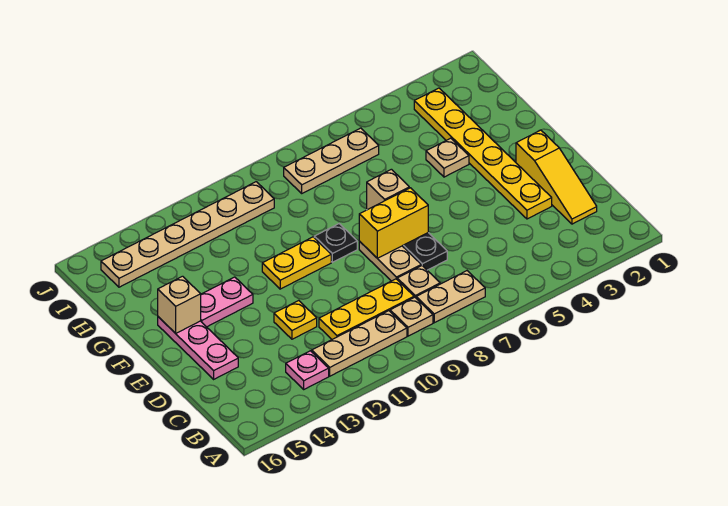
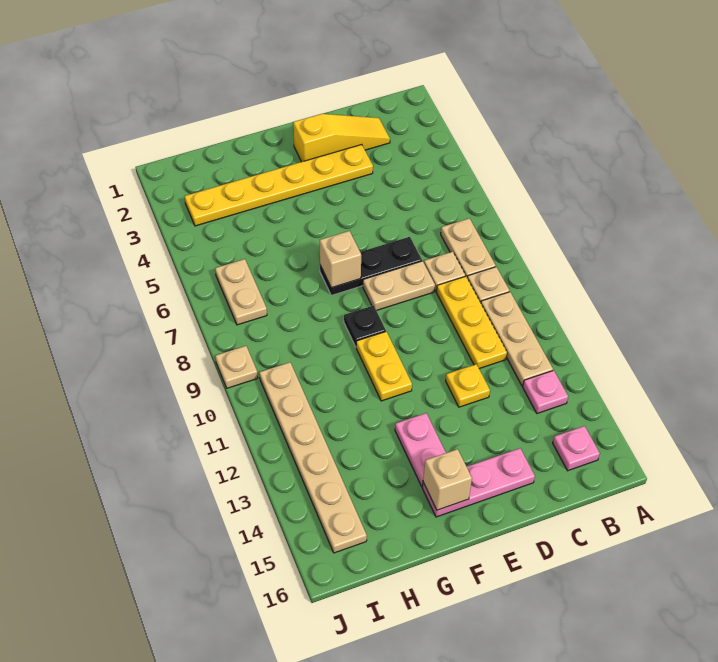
none -> pink plate B15 level 1
yellow brick E7:E8 level 2 -> none
tan plate G4 level 1 -> tan plate J9 level 1
tan plate I6:I8 level 1 -> tan plate I6:I7 level 1

